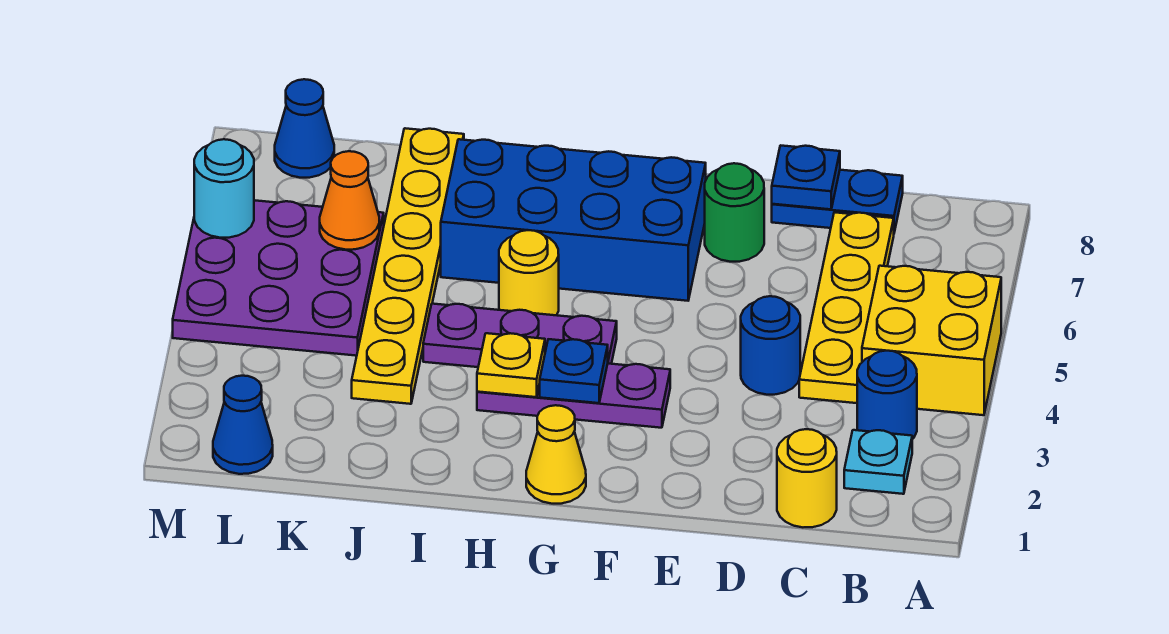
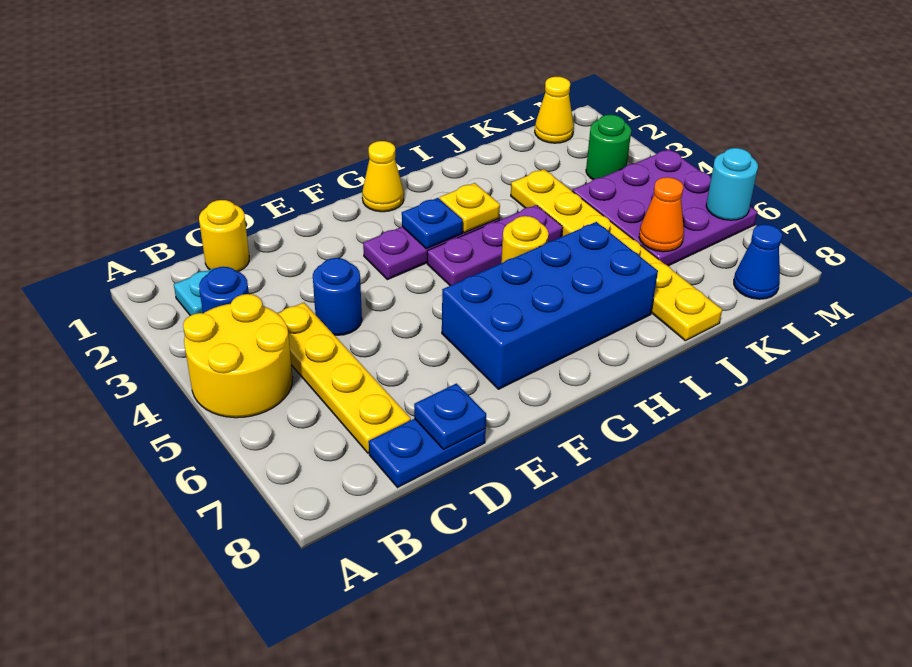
yellow brick A4:B5 level 1 -> yellow round brick A4:B5 level 1
green round brick E7 level 1 -> green round brick L3 level 1
blue cone L1 level 1 -> yellow cone L1 level 1

